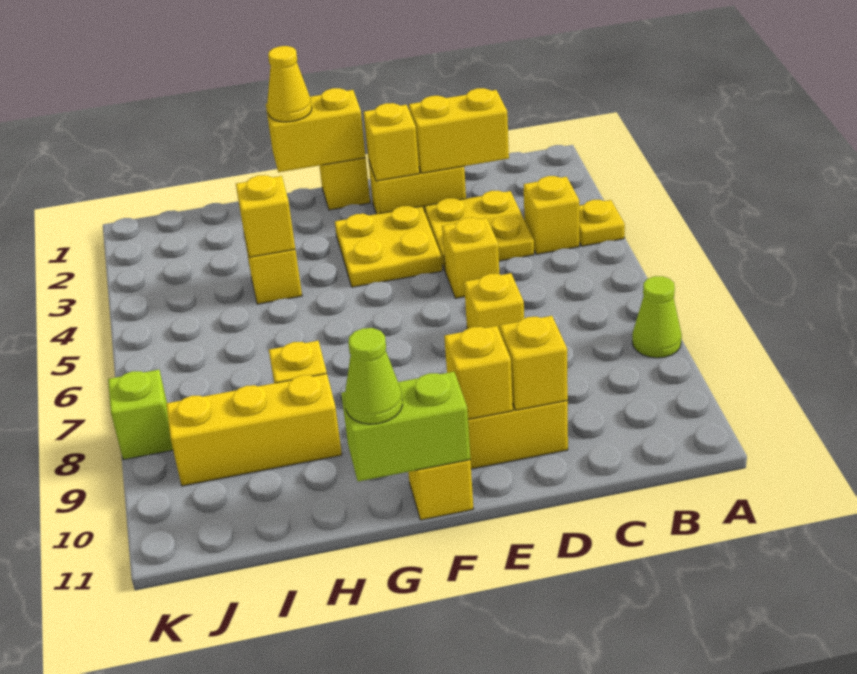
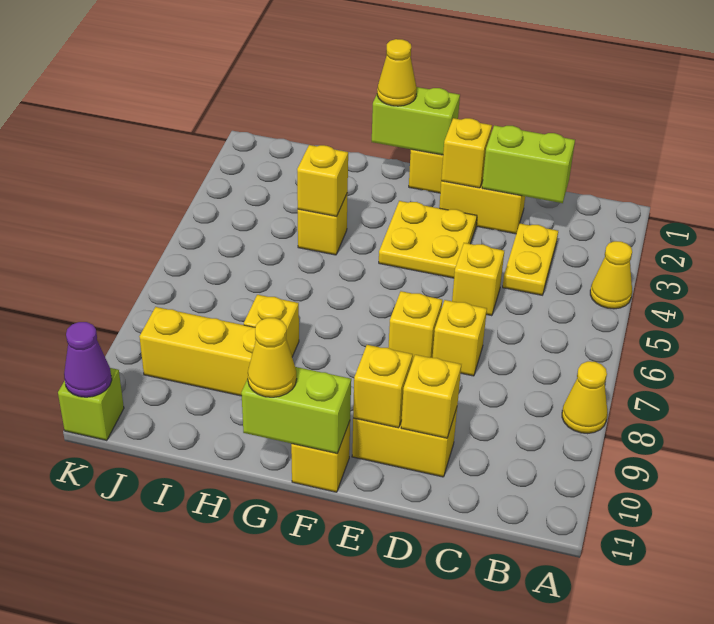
yellow plate A4 level 1 -> yellow cone A4 level 1
lime cone A8 level 1 -> yellow cone A8 level 1
yellow brick B4 level 1 -> yellow brick E7 level 1
yellow brick C2:D2 level 2 -> lime brick C2:D2 level 2
yellow plate C3:D4 level 1 -> yellow plate C3:C4 level 1
yellow brick F1:G1 level 2 -> lime brick F1:G1 level 2
lime cone G11 level 3 -> yellow cone G11 level 3
lime brick K8 level 1 -> lime brick K11 level 1
none -> purple cone K11 level 2

